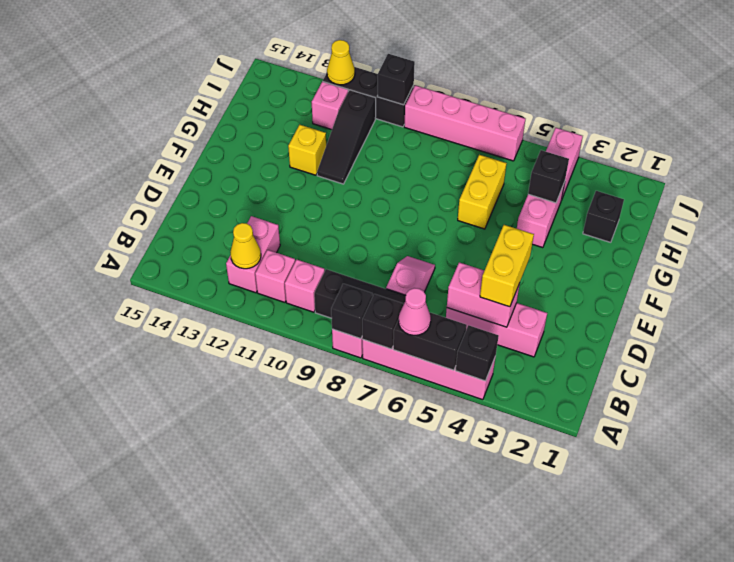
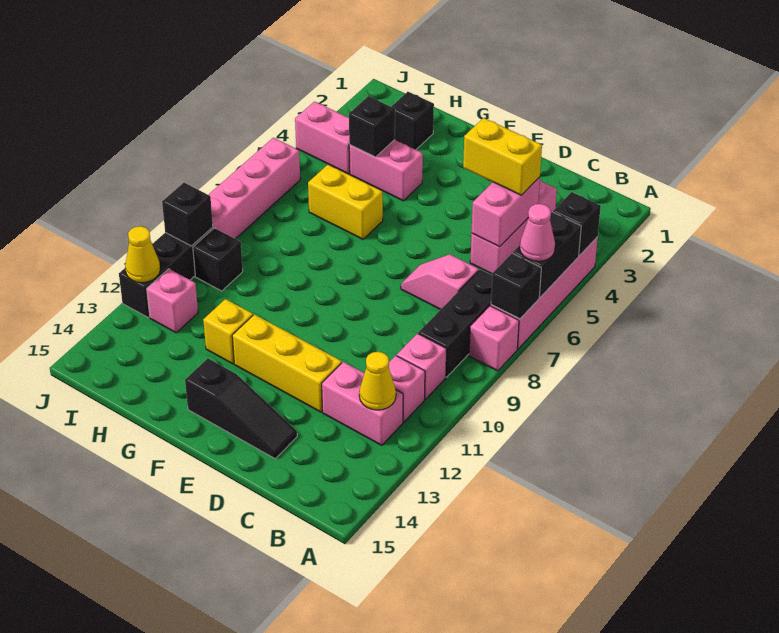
black brick A8 level 2 -> black brick I10 level 1
none -> yellow brick D12:F12 level 1
black slope G11:I11 level 1 top I -> black slope D14:F14 level 1 top F

